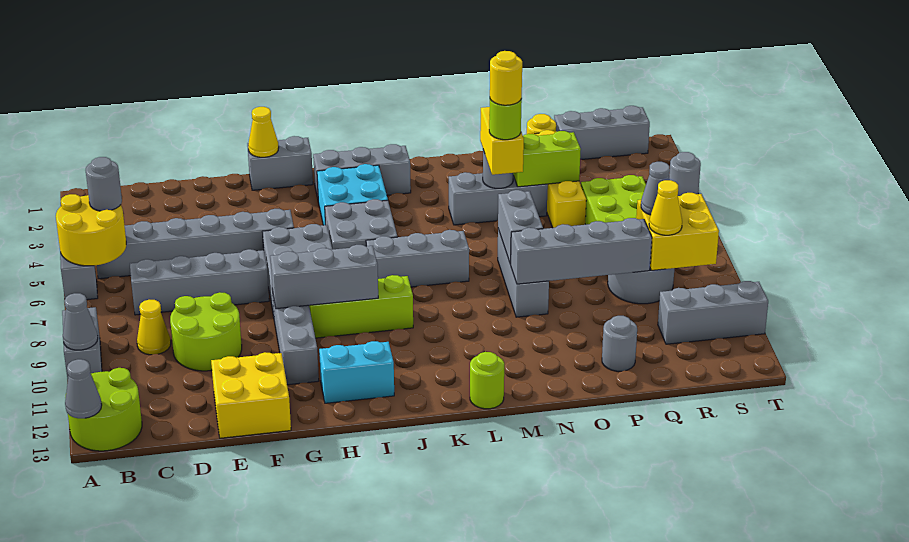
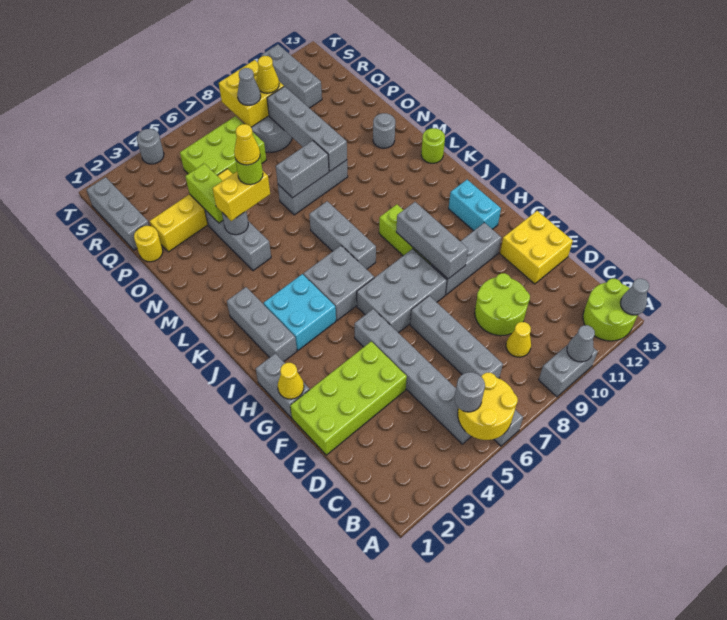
none -> lime brick E1:F4 level 1
yellow round brick N5 level 5 -> yellow cone N5 level 5
grey round brick P12 level 1 -> grey round brick N12 level 1

